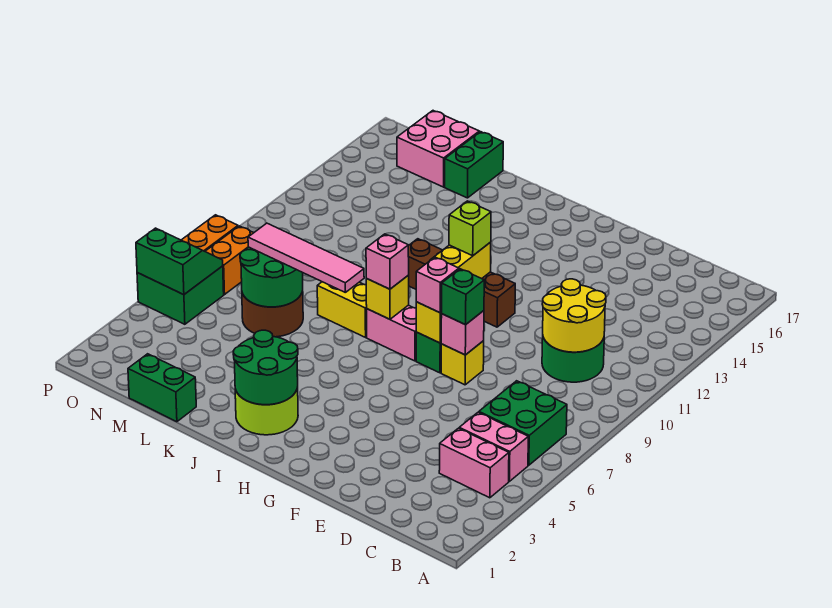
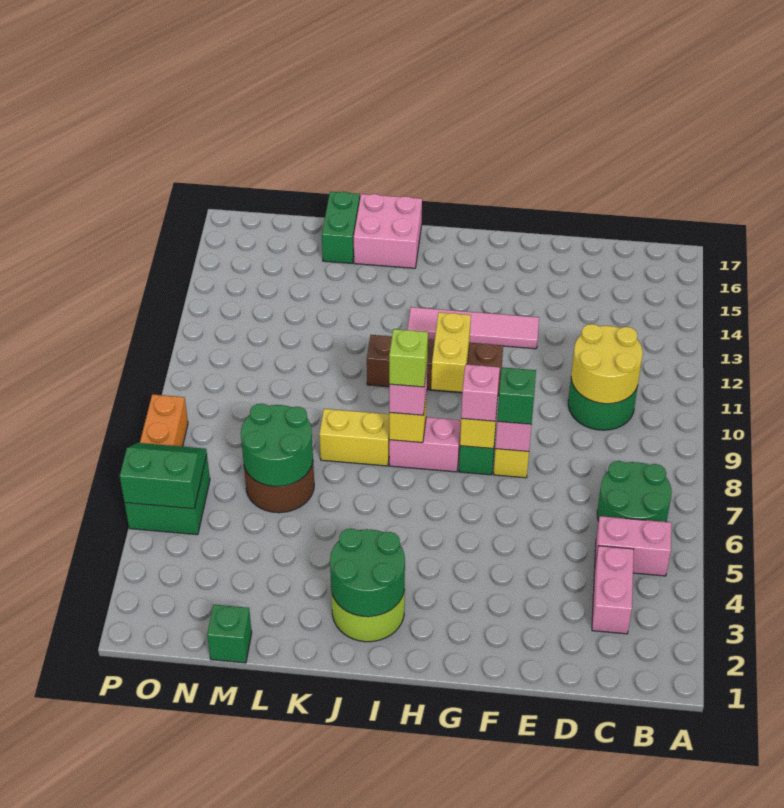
pink brick B4:C4 level 1 -> pink brick C3:C4 level 1
green brick B6:C7 level 1 -> green round brick B6:C7 level 1
lime brick H11 level 3 -> lime brick I8 level 4
pink tile J7:M7 level 3 -> pink tile F13:I13 level 1
green brick L1:M1 level 1 -> green brick M1 level 1
pink brick M16:N17 level 1 -> pink brick J16:K17 level 1
orange brick O7:O8 level 1 -> none

